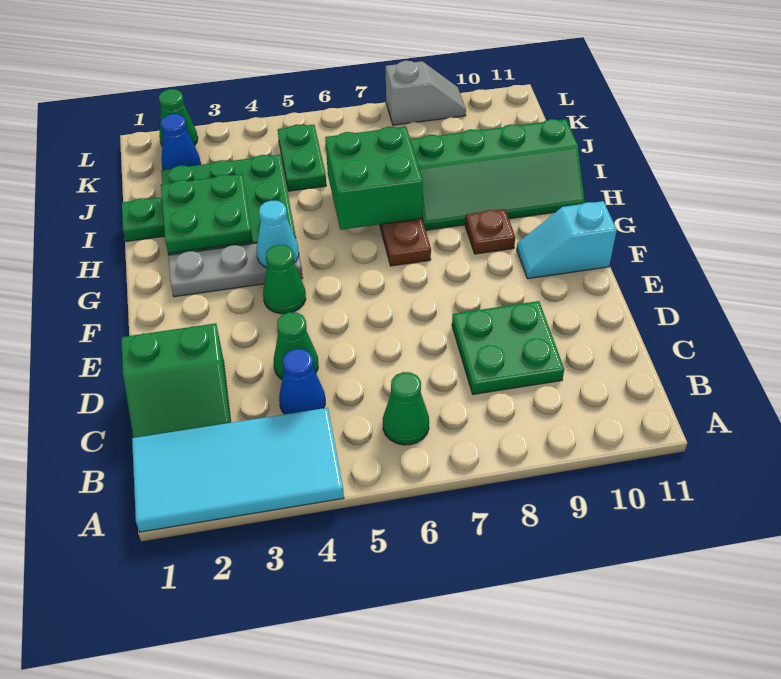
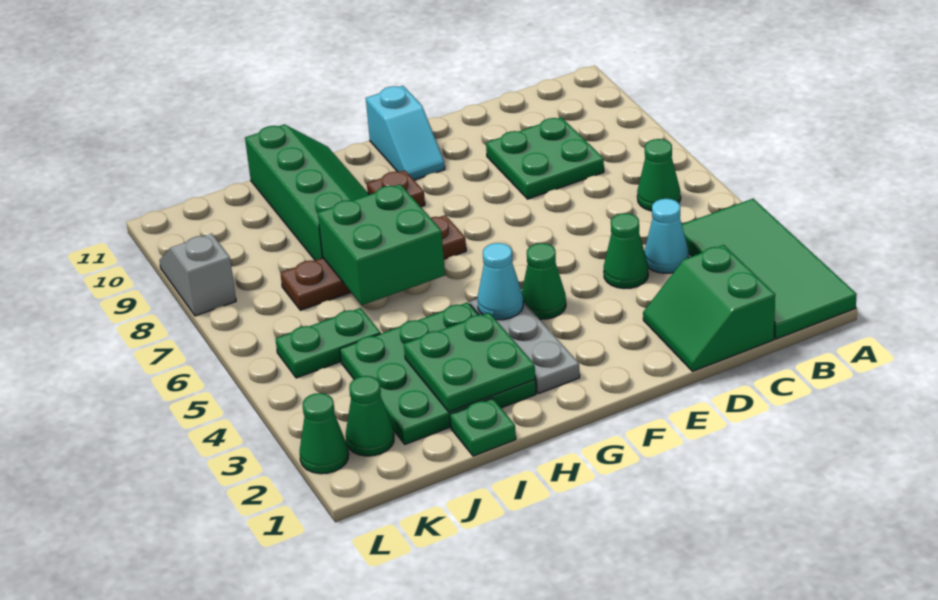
cyan tile A1:B4 level 1 -> green tile A1:B4 level 1
green slope C1:D2 level 1 top D -> green slope C1:D2 level 1 top C
blue cone C4 level 1 -> cyan cone C4 level 1
blue cone K2 level 1 -> green cone K2 level 1

